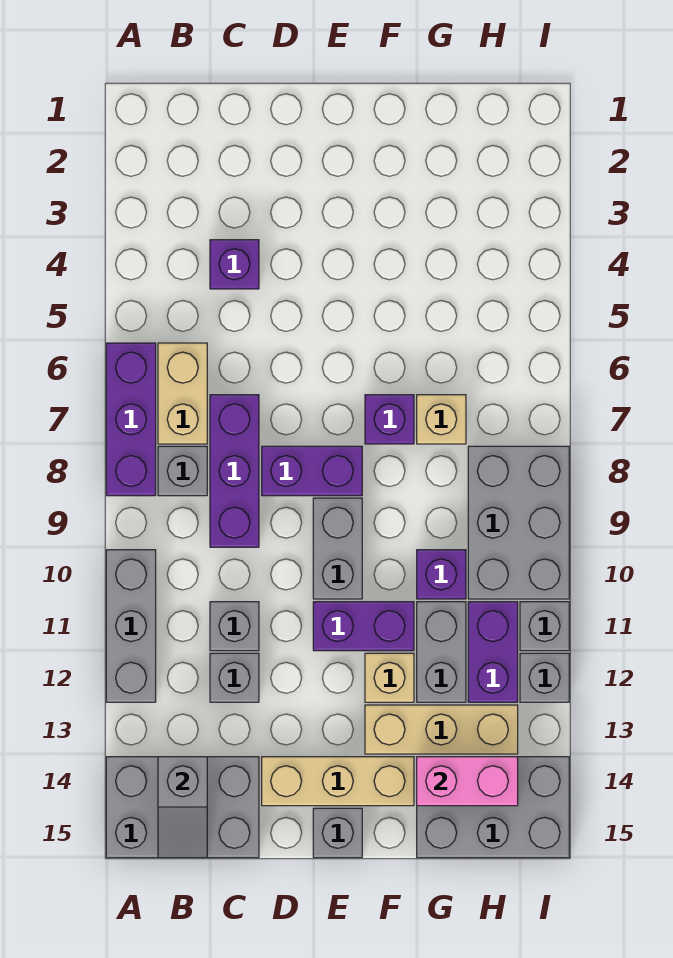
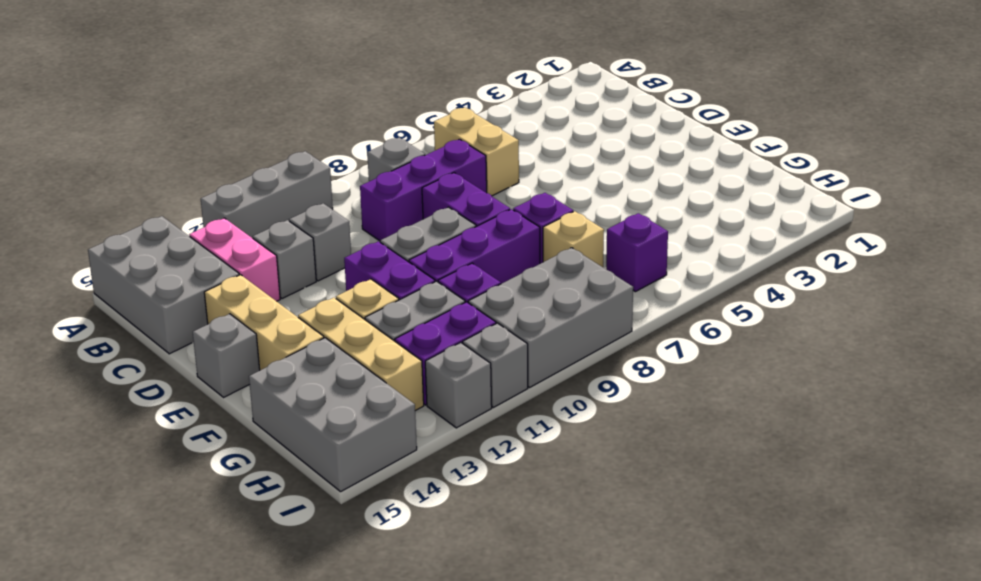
purple brick A6:A8 level 1 -> purple brick F8:F10 level 1
tan brick B6:B7 level 1 -> tan brick B6:C6 level 1
grey slope B14:B15 level 2 top 14 -> none
purple brick C4 level 1 -> purple brick H6 level 1
pink brick G14:H14 level 2 -> pink brick B13:C13 level 1

